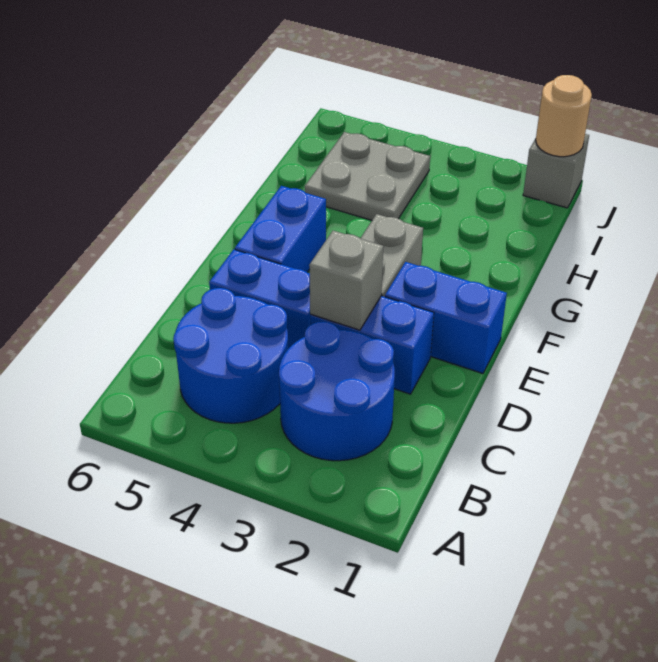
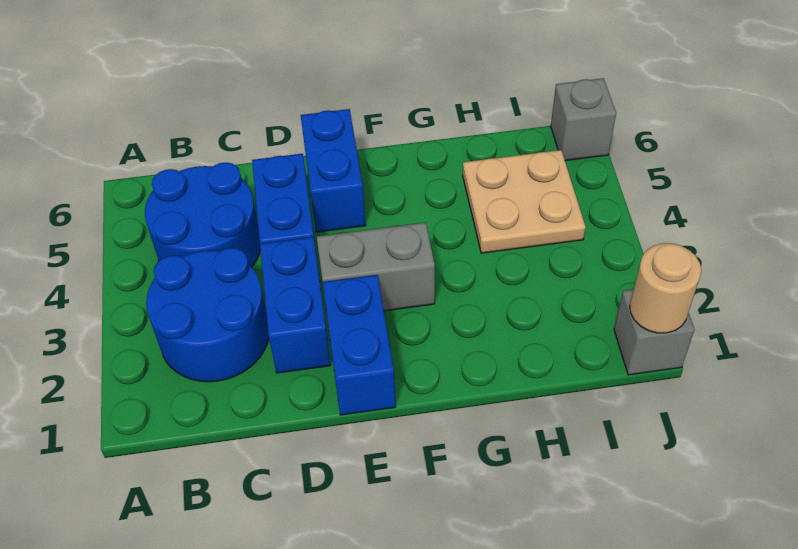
grey brick D3 level 2 -> grey brick J6 level 1
blue brick E5:F5 level 1 -> blue brick E5:E6 level 1
grey plate H4:I5 level 1 -> tan plate H4:I5 level 1

